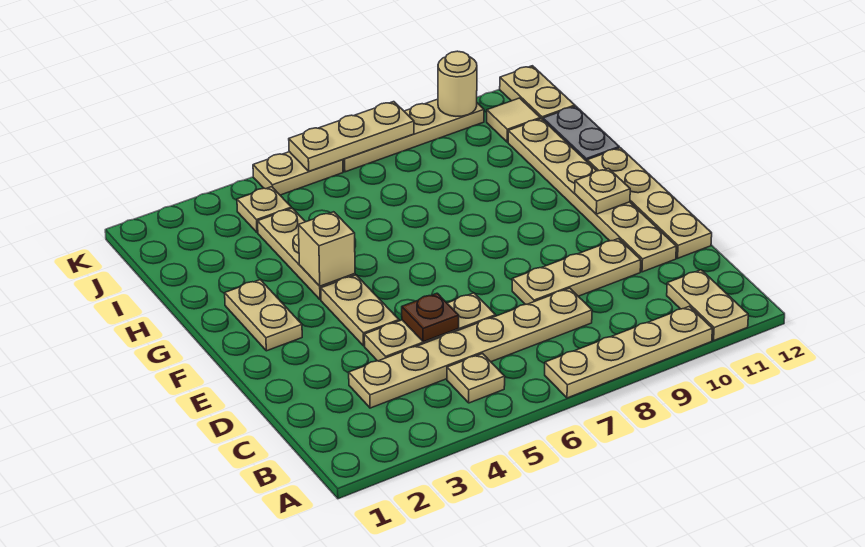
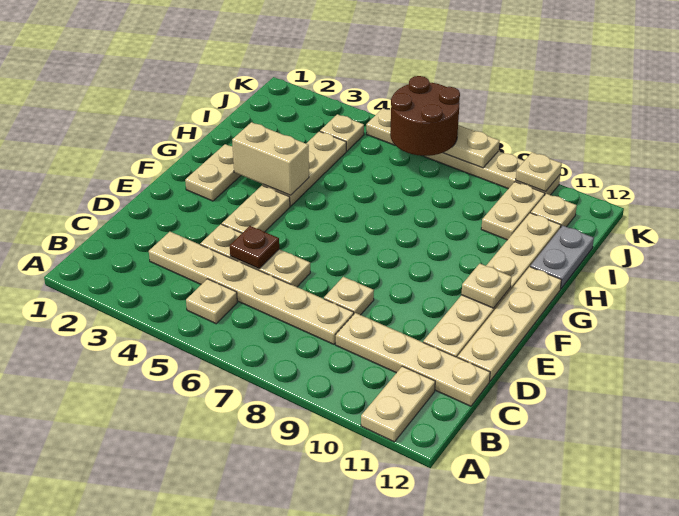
tan plate A7:A10 level 1 -> tan plate C9:C12 level 1
tan plate D8:D10 level 1 -> tan plate D8 level 1
tan brick G4 level 2 -> tan brick G3:G4 level 2
none -> brown round brick J6:K7 level 3
tan tile J11 level 1 -> tan plate J11 level 1
tan plate J12:K12 level 1 -> tan plate I10:J10 level 1
tan round brick K10 level 2 -> tan plate K10 level 2

